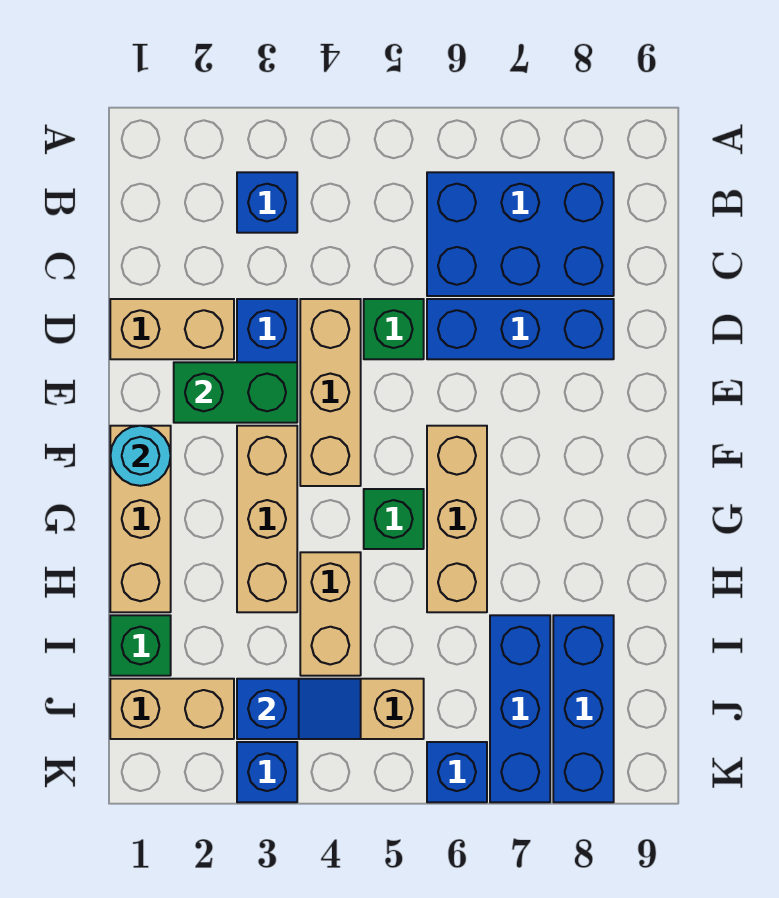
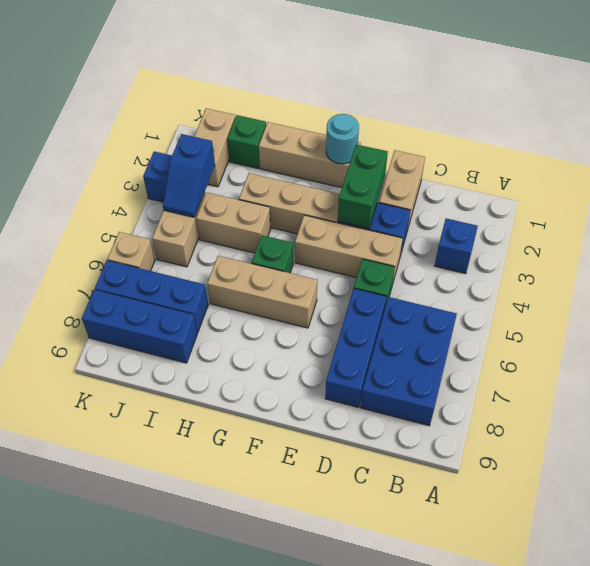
blue brick K6 level 1 -> tan brick K6 level 1

